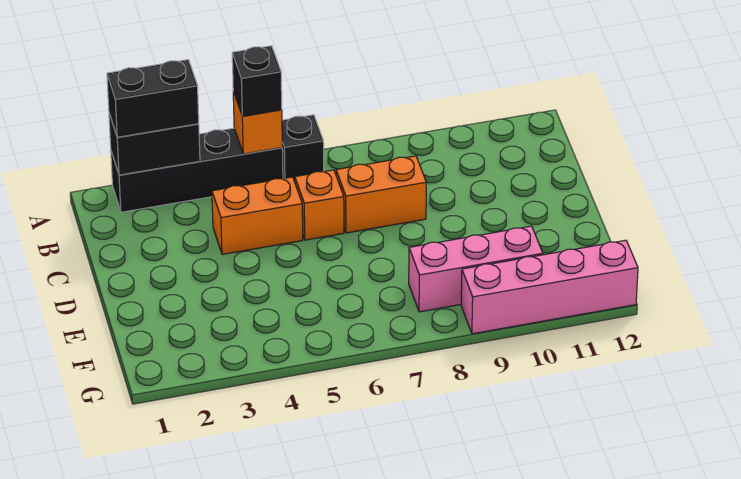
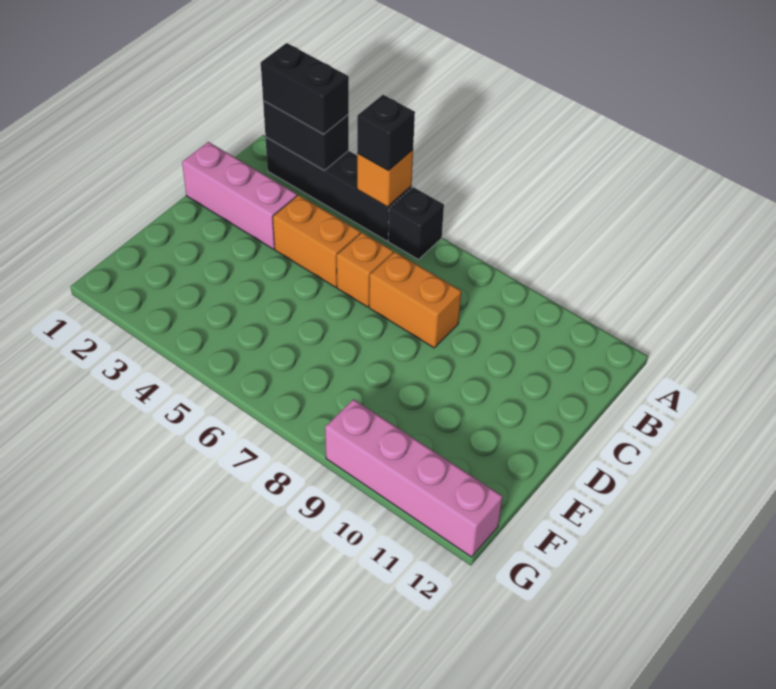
pink brick F8:F10 level 1 -> pink brick C1:C3 level 1

